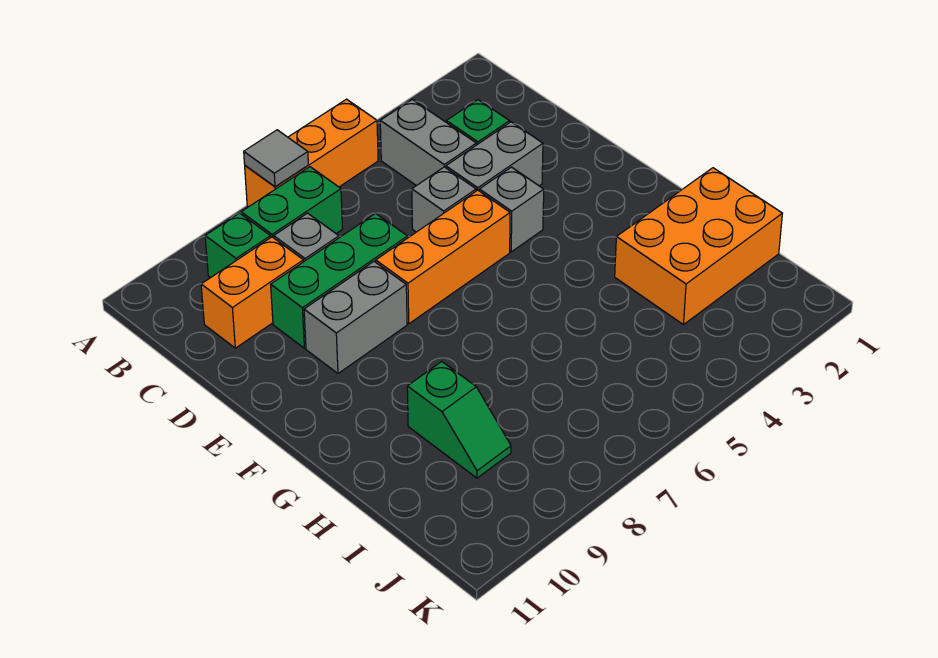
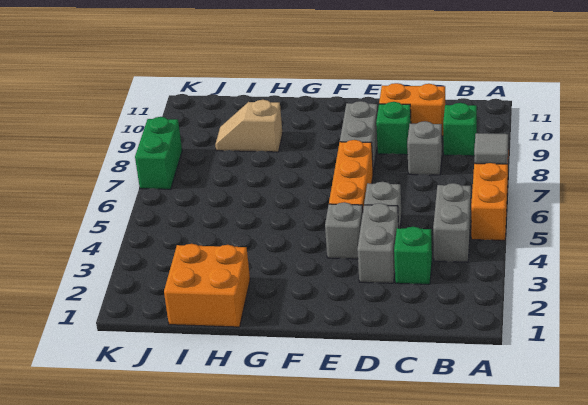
grey brick B4:C4 level 1 -> grey brick B4:B5 level 1
green brick B7:B8 level 1 -> green brick K7:K8 level 1
orange brick C9:C10 level 1 -> orange brick C10:D10 level 1
green brick D7:D9 level 1 -> green brick D9 level 1
orange brick H1:I3 level 1 -> orange brick H1:I2 level 1
green slope H9:I9 level 1 top H -> tan slope H9:I9 level 1 top H

